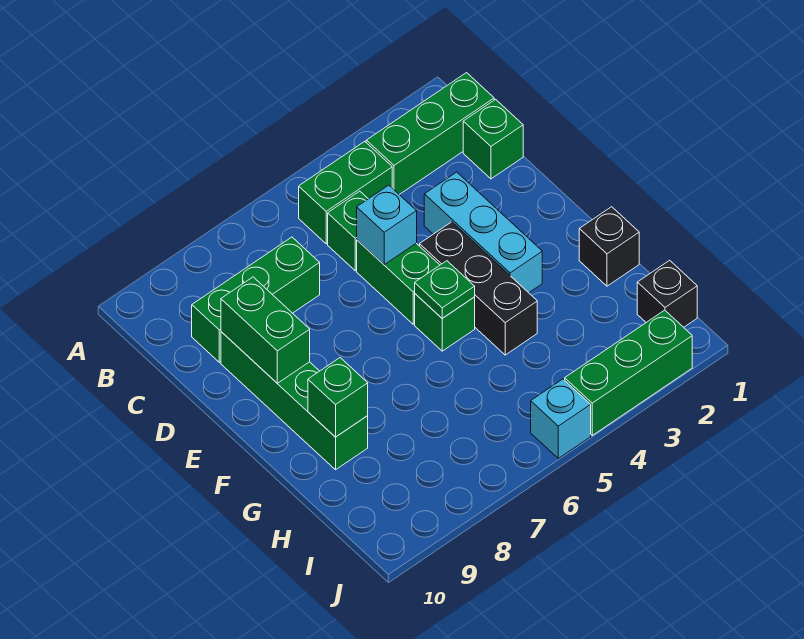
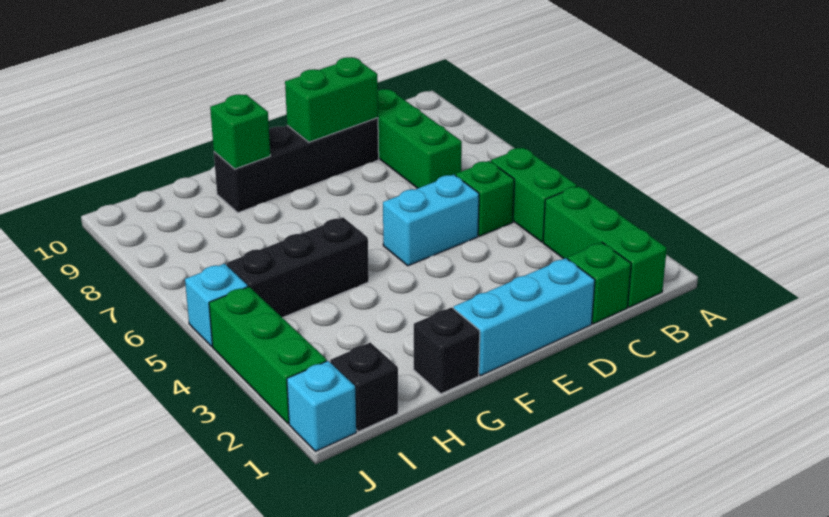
cyan brick D3:F3 level 1 -> cyan brick D1:F1 level 1
green brick D5:E5 level 1 -> cyan brick D5:E5 level 1
cyan brick D5 level 2 -> cyan brick J1 level 1
green brick D9:G9 level 1 -> black brick D9:G9 level 1
black brick E4:G4 level 1 -> black brick G5:I5 level 1
green brick F5 level 1 -> none
green plate F5 level 2 -> none

